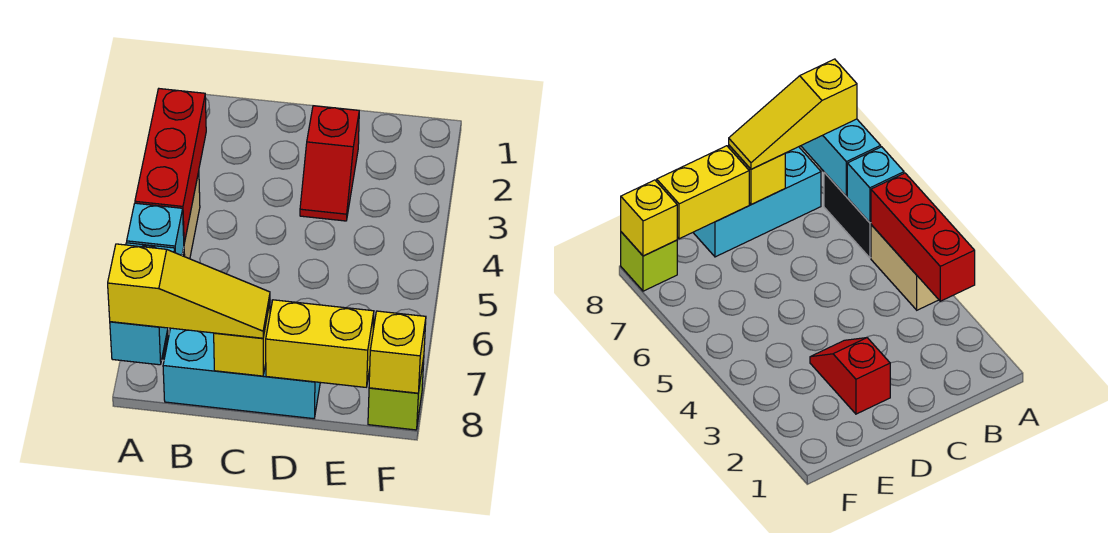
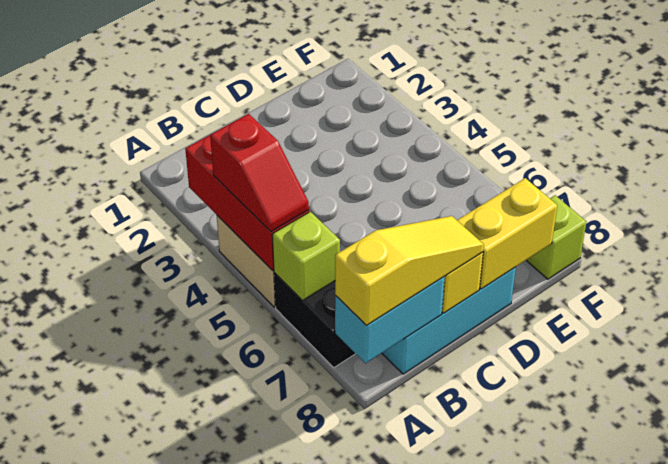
cyan brick A6 level 2 -> lime brick A6 level 2
cyan brick A7:A8 level 2 -> cyan brick A8:B8 level 2
red slope D2:D3 level 1 top 2 -> red slope A4:A5 level 3 top 4
yellow brick F8 level 2 -> none

